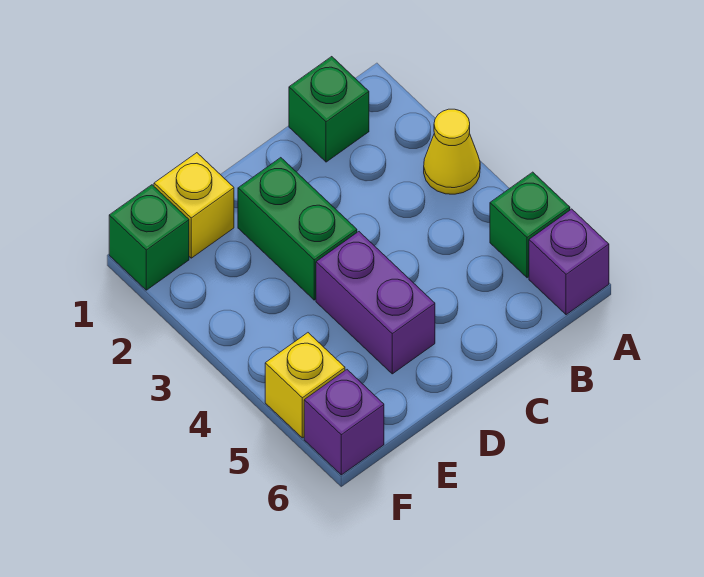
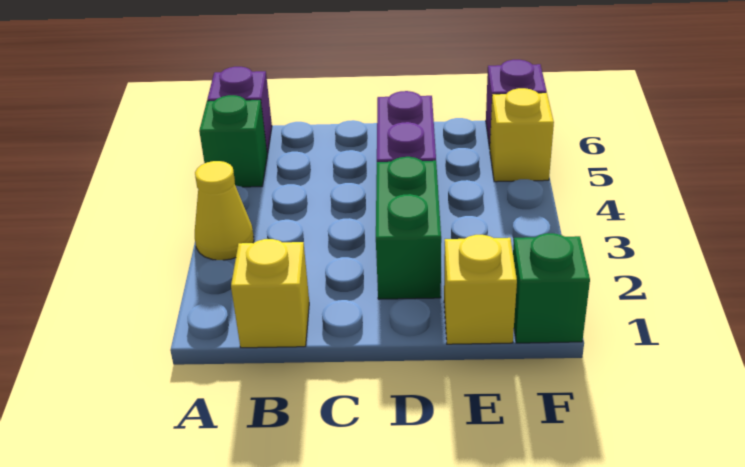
green brick B1 level 1 -> yellow brick B1 level 1

